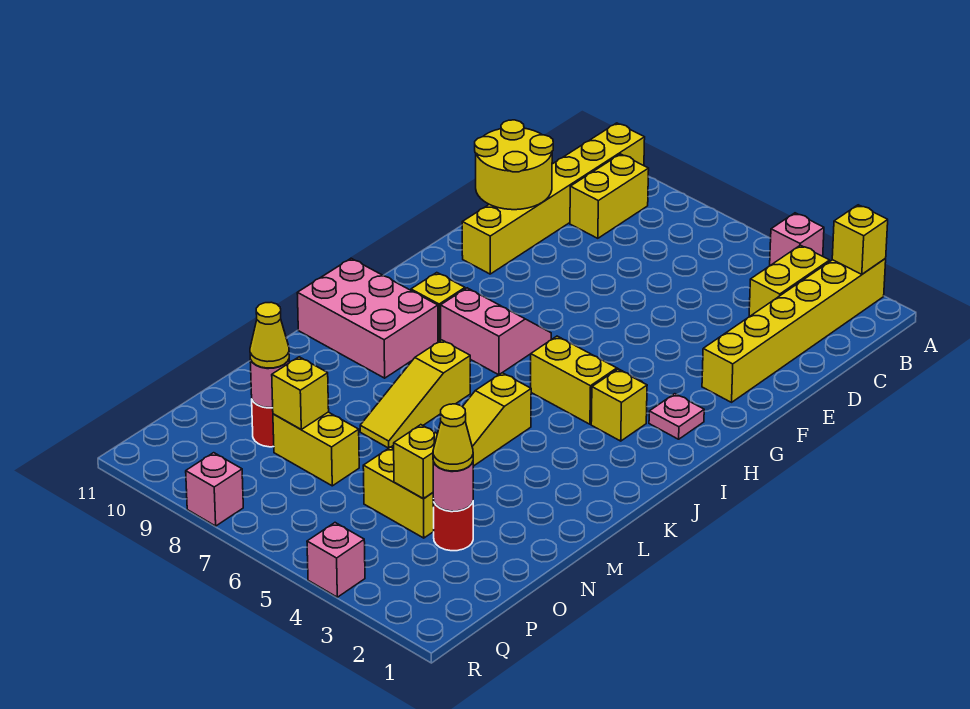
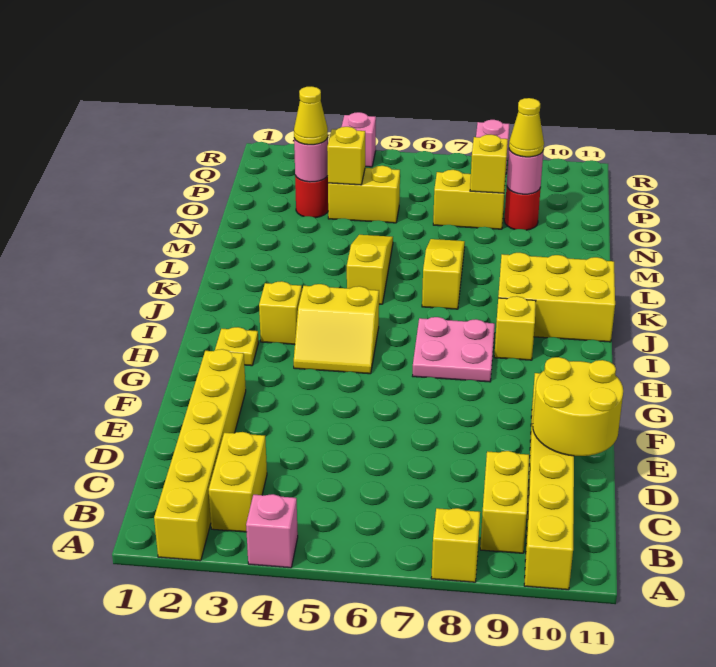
yellow brick A2 level 2 -> yellow brick A8 level 1
pink plate H2 level 1 -> yellow plate H2 level 1
pink slope H7:I8 level 1 top I -> pink plate H7:I8 level 1
pink brick J9:K11 level 1 -> yellow brick J9:K11 level 1

